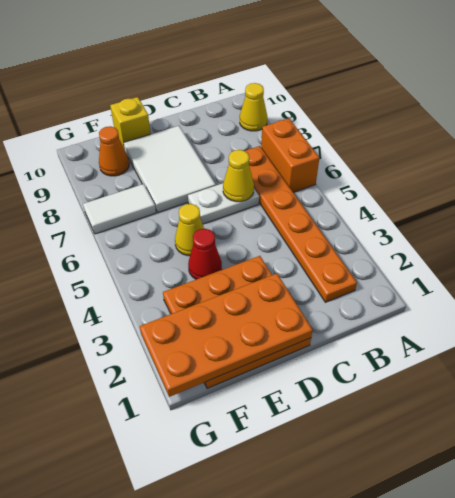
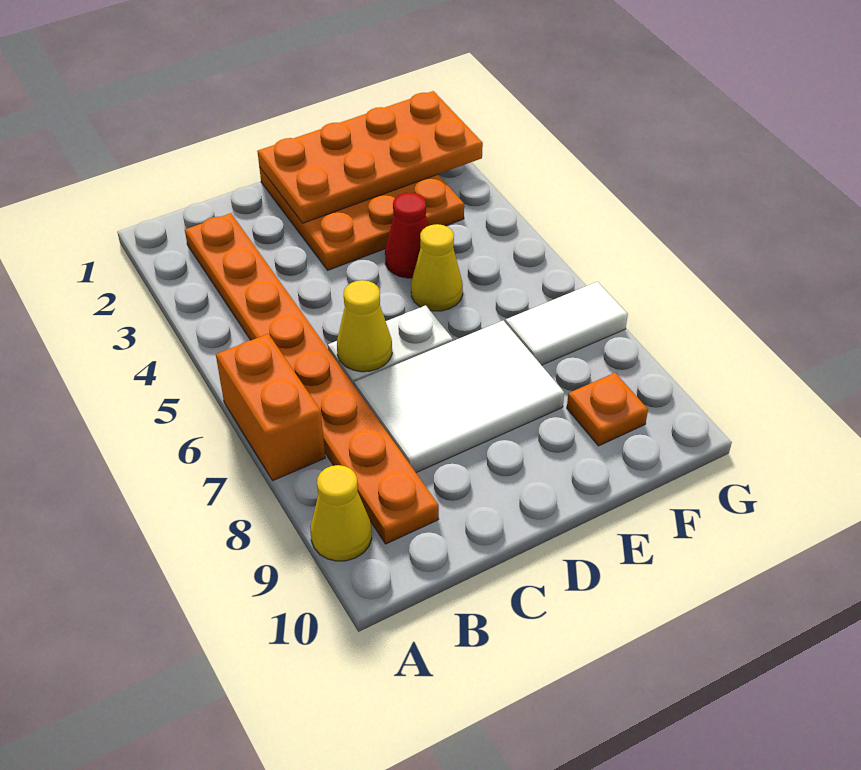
orange plate B2:B7 level 1 -> orange plate B2:B9 level 1
white tile D7:E9 level 1 -> white tile C7:E8 level 1
yellow brick E10 level 1 -> none
orange cone F9 level 1 -> orange plate F9 level 1

